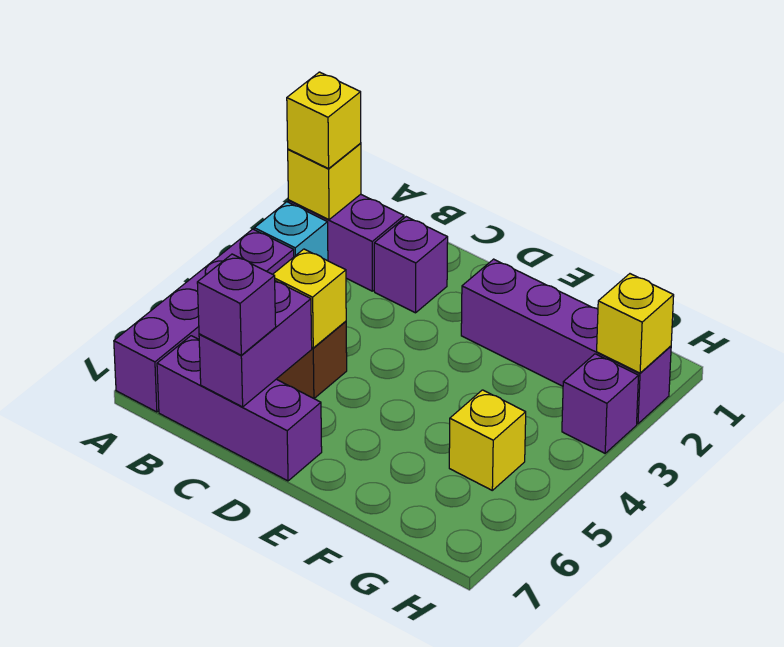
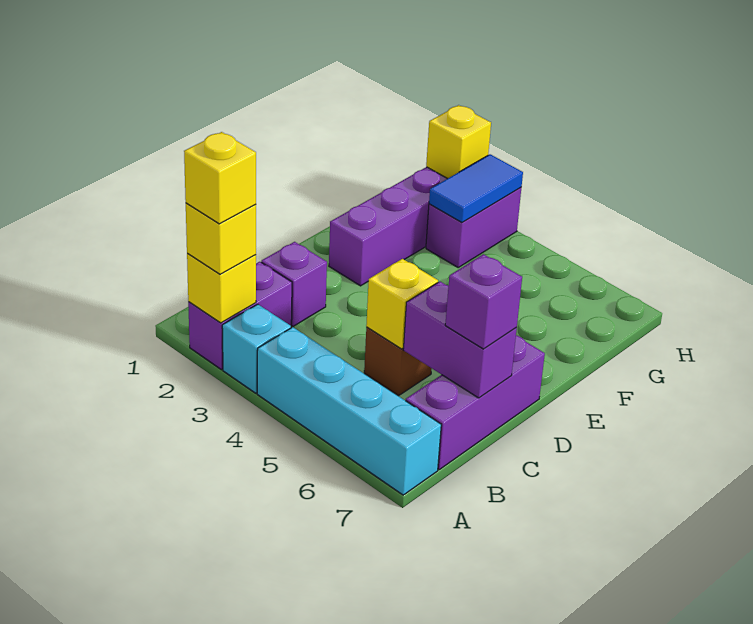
purple brick A4:A7 level 1 -> cyan brick A4:A7 level 1
none -> blue tile G3:H3 level 2
yellow brick G5 level 1 -> yellow brick A2 level 4
purple brick H3 level 1 -> purple brick G3:H3 level 1

